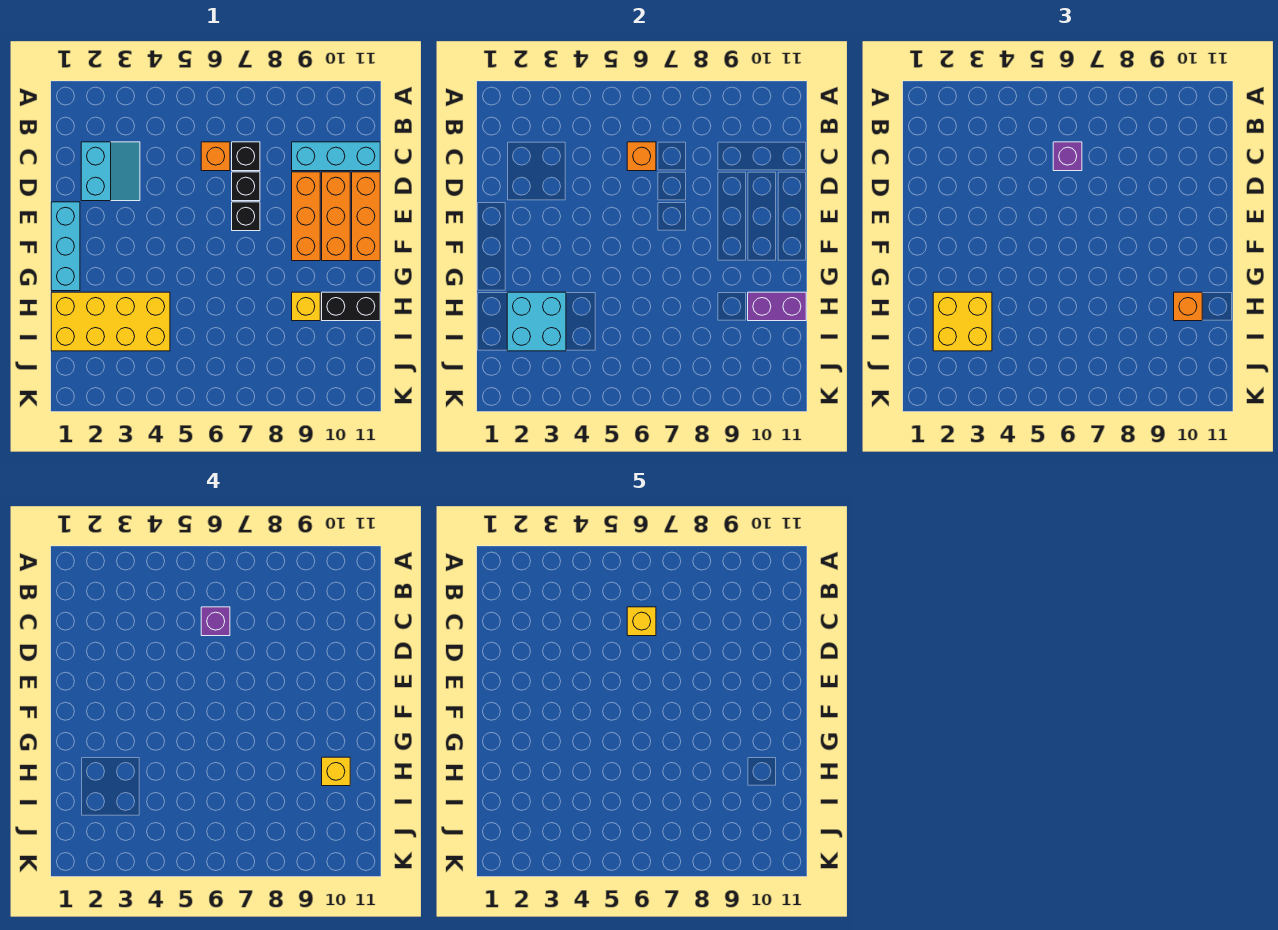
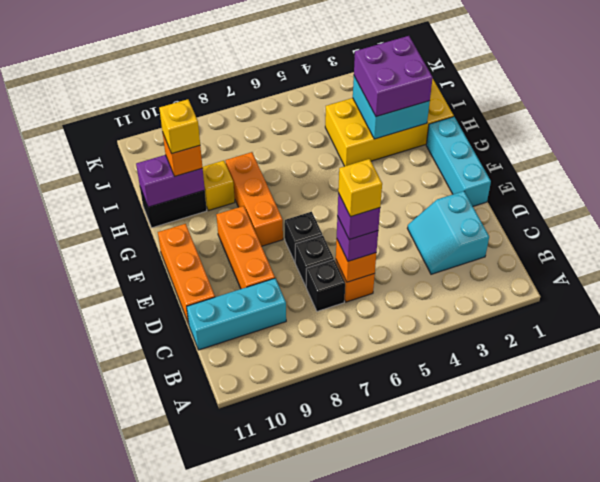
orange brick D10:F10 level 1 -> orange brick F8:H8 level 1
yellow brick H2:I3 level 3 -> purple brick H2:I3 level 3

